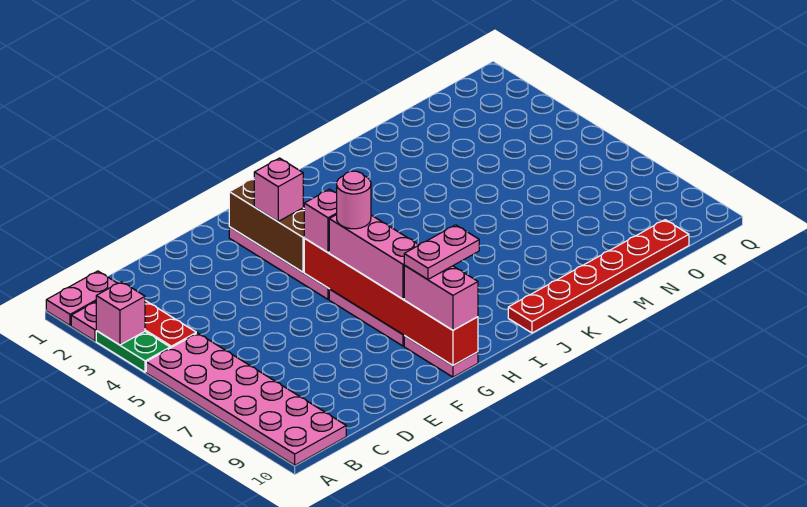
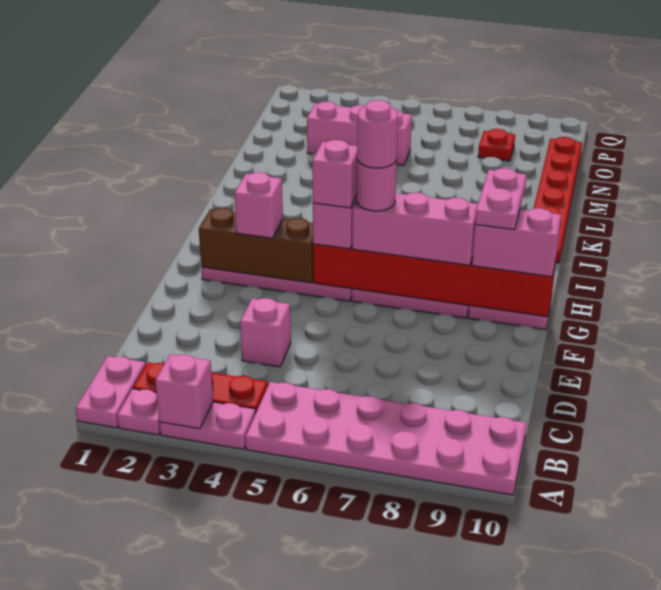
green plate A3:A4 level 1 -> pink plate A3:A4 level 1
none -> pink brick D4 level 1
none -> pink brick G5 level 4
none -> pink round brick G6 level 5
none -> pink brick N3:N5 level 1
none -> red plate O8 level 1

